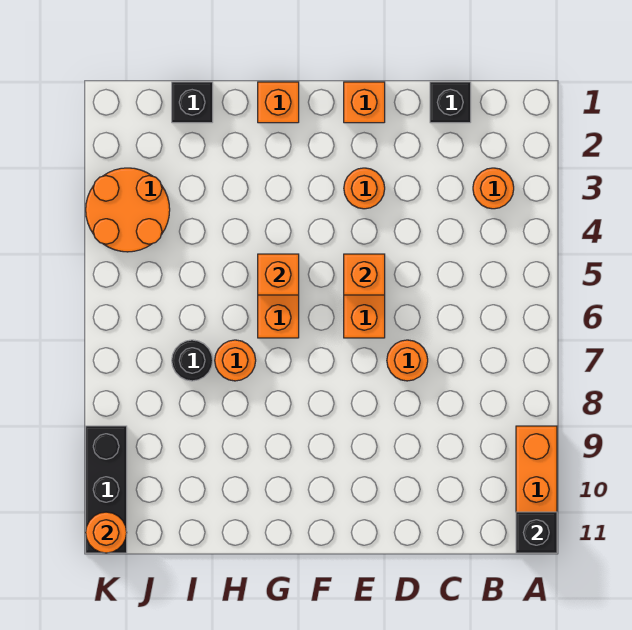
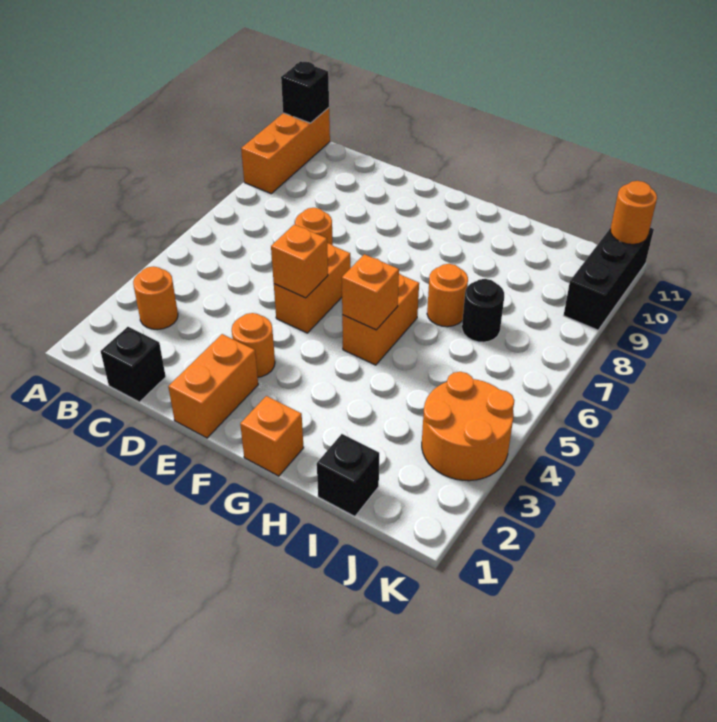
orange brick E1 level 1 -> orange brick E1:E2 level 1

